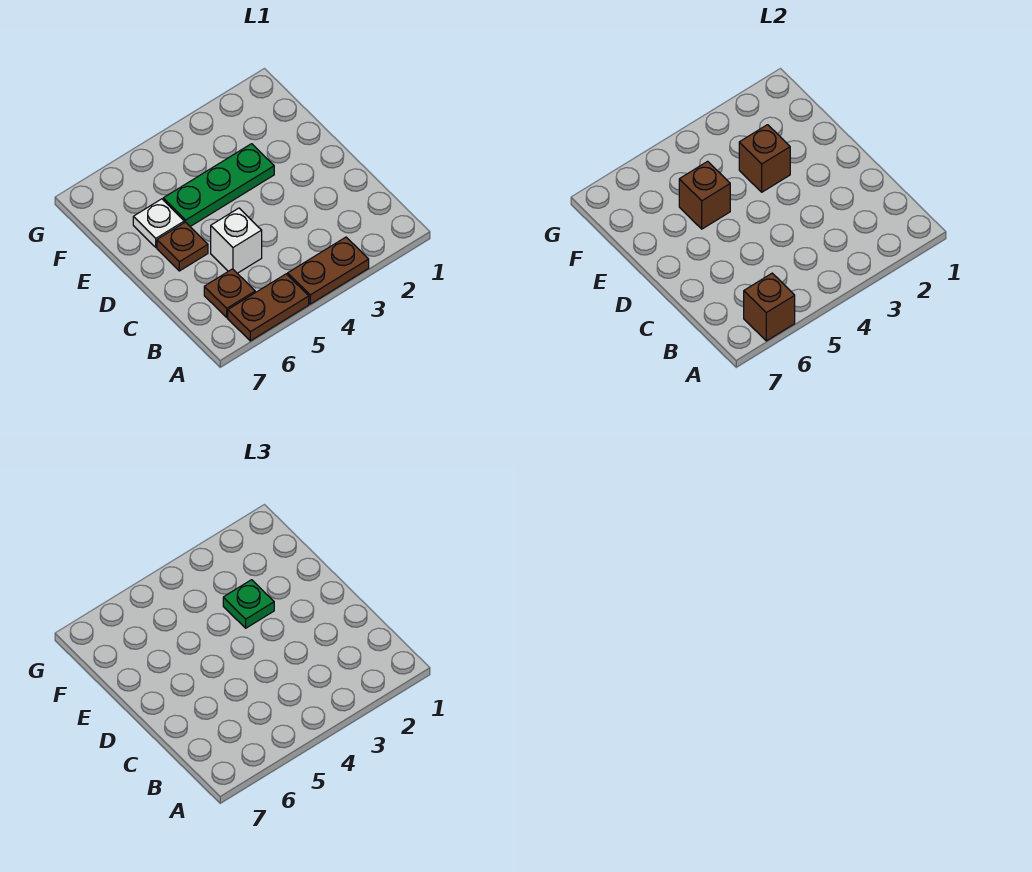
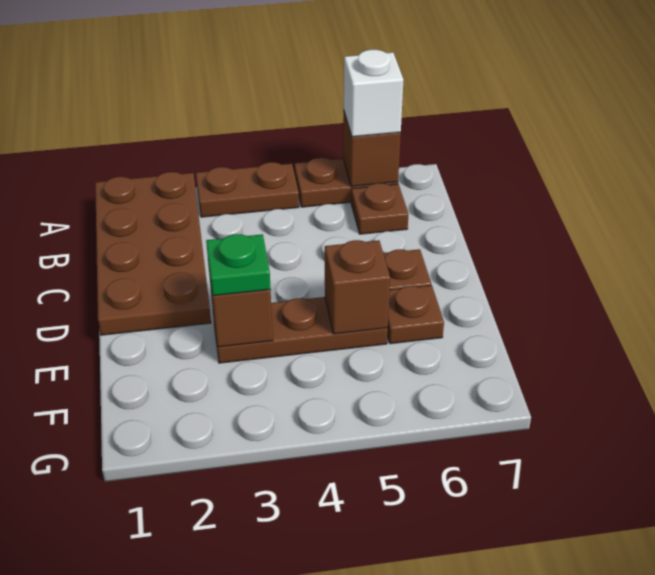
none -> brown plate A1:D2 level 1
white brick C5 level 1 -> white brick A6 level 3
green plate E3:E5 level 1 -> brown plate E3:E5 level 1
white plate E6 level 1 -> brown plate E6 level 1

